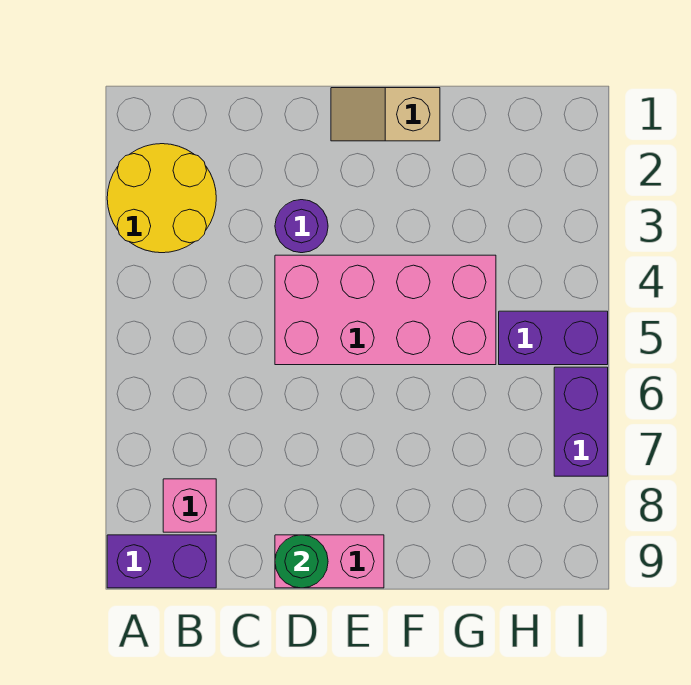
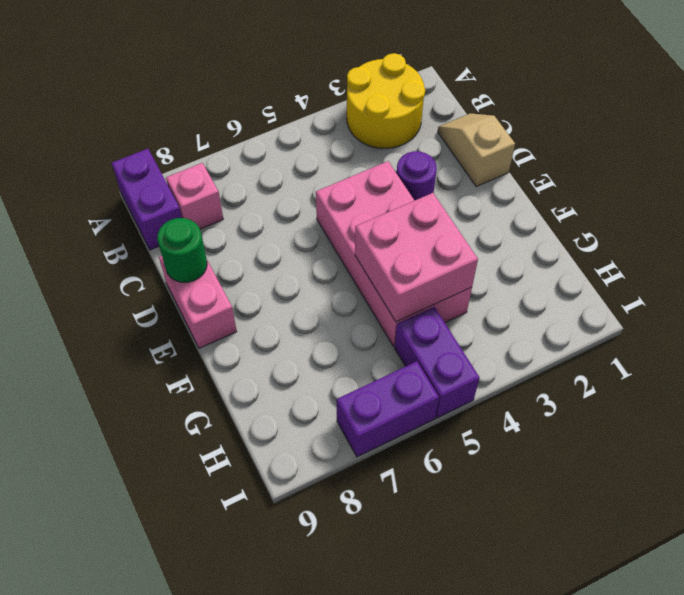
tan slope E1:F1 level 1 top F -> tan slope C1:D1 level 1 top D
none -> pink brick F4:G5 level 2

